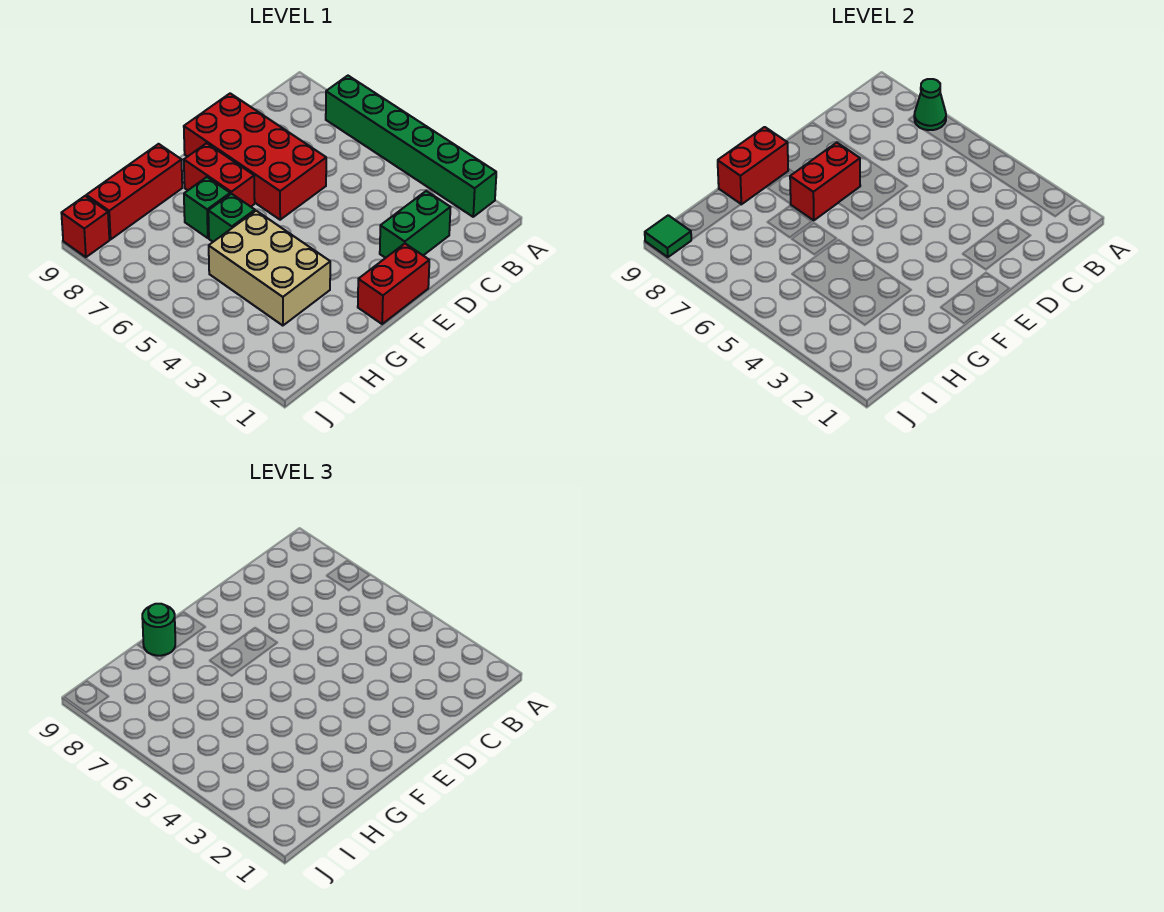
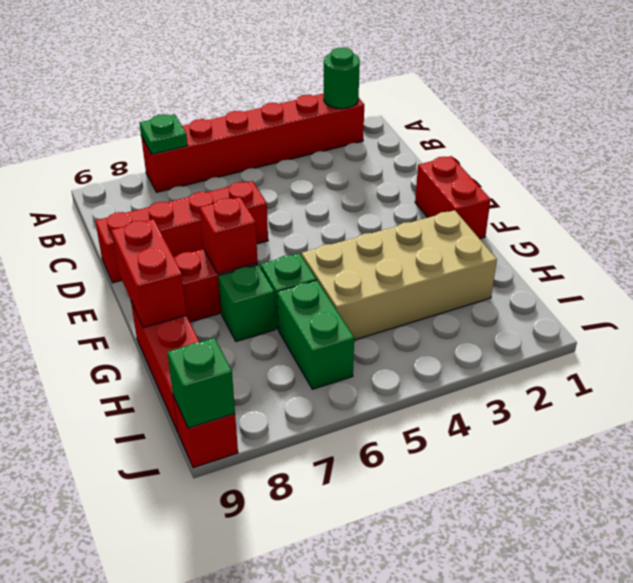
green brick A2:A7 level 1 -> red brick A2:A7 level 1
green cone A7 level 2 -> green plate A7 level 2
green brick C2:D2 level 1 -> green brick H6:I6 level 1
red brick D6:E9 level 1 -> red brick D6:D9 level 1
red brick E7:F7 level 2 -> red brick F7 level 2
tan brick G3:H5 level 1 -> tan brick G2:H5 level 1
green round brick G9 level 3 -> green round brick A2 level 2
green tile J9 level 2 -> green brick J9 level 2

